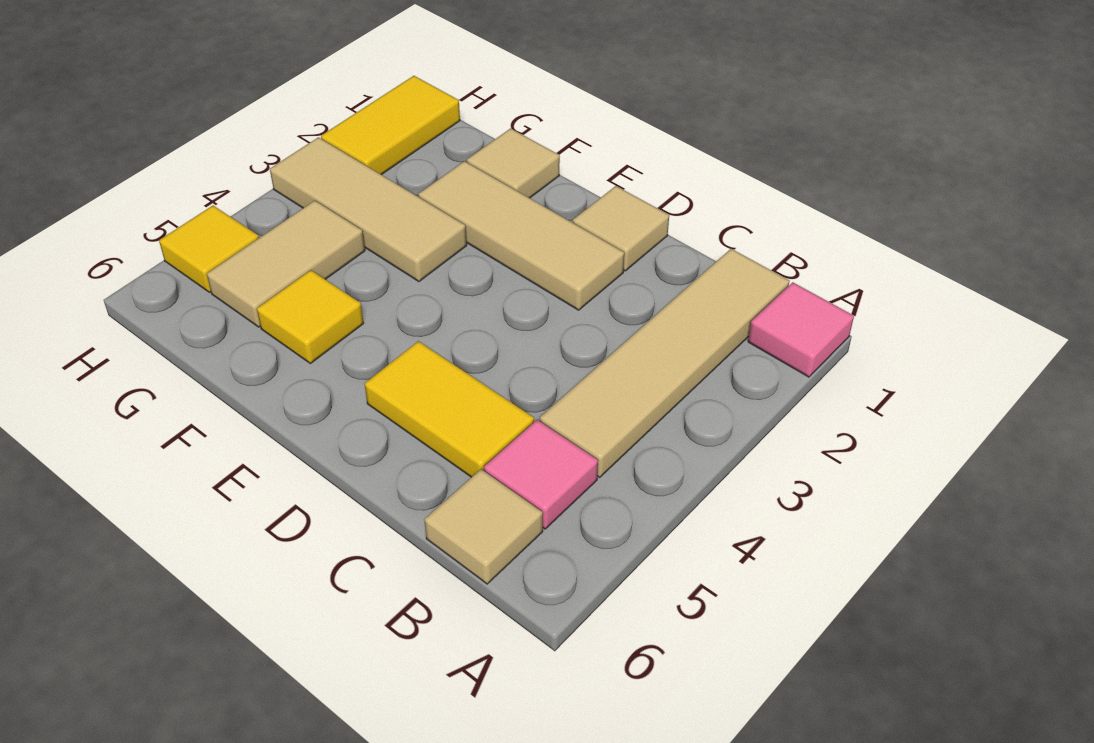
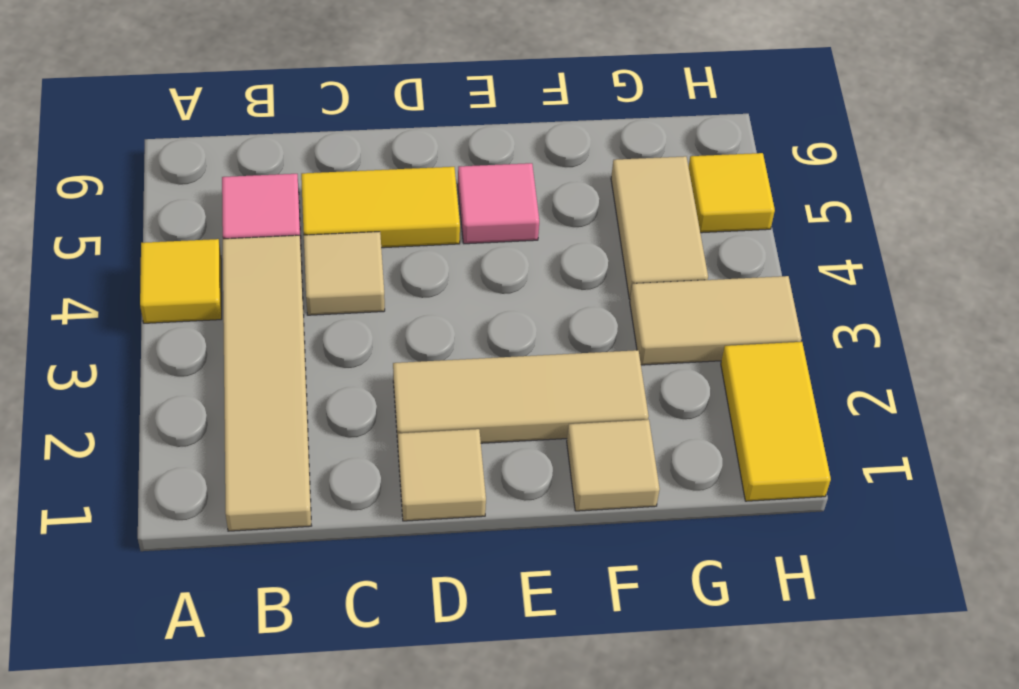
pink tile A1 level 1 -> pink tile E5 level 1
tan tile B6 level 1 -> tan tile C4 level 1
tan tile F3:H3 level 1 -> tan tile G3:H3 level 1
yellow tile F5 level 1 -> yellow tile A4 level 1

